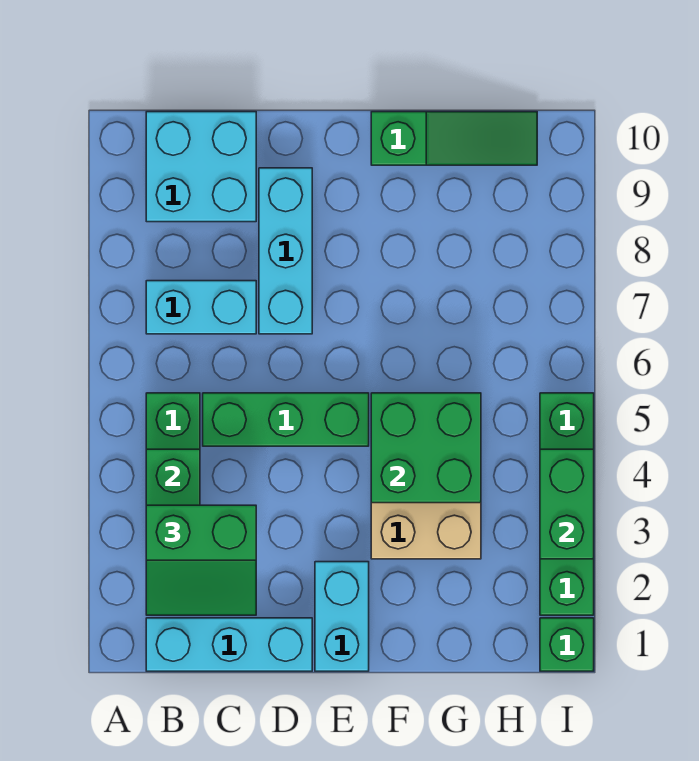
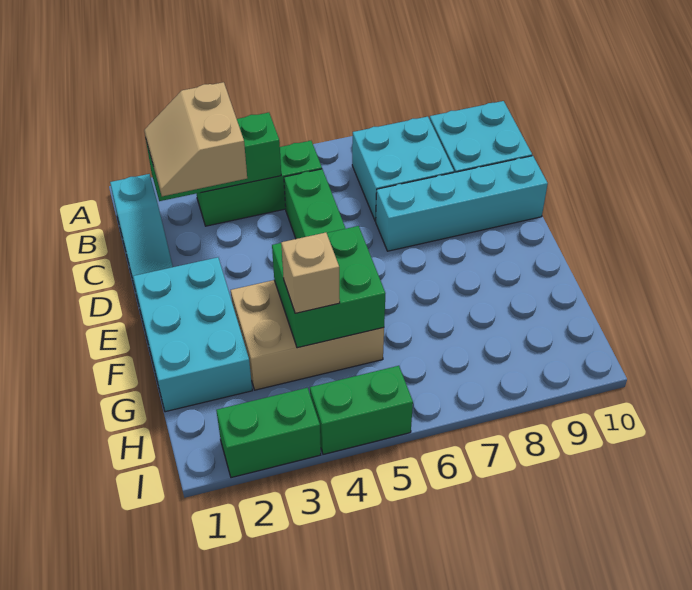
cyan brick B1:D1 level 1 -> cyan slope B1:D1 level 1 top B
green slope B2:C3 level 3 top 3 -> tan slope B2:C3 level 3 top 3
cyan brick B7:C7 level 1 -> cyan brick B7:C8 level 1
cyan brick D7:D9 level 1 -> cyan brick D7:D10 level 1
cyan brick E1:E2 level 1 -> cyan brick E1:G2 level 1
green slope F10:H10 level 1 top F -> none
none -> tan brick G4 level 3
green brick I1 level 1 -> none
green brick I3:I4 level 2 -> none

